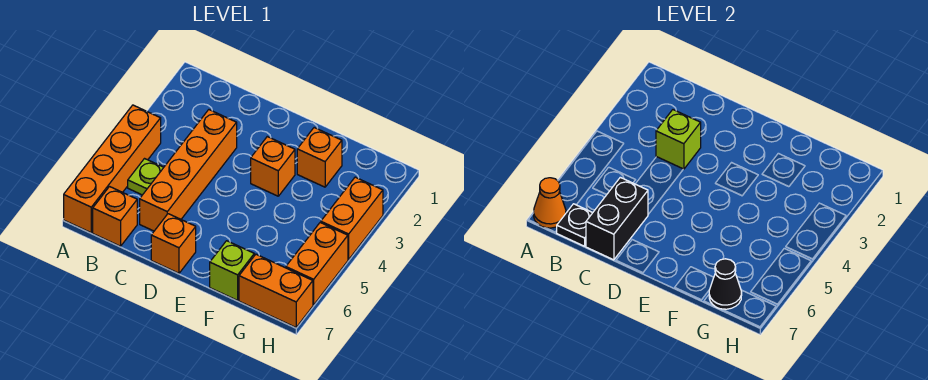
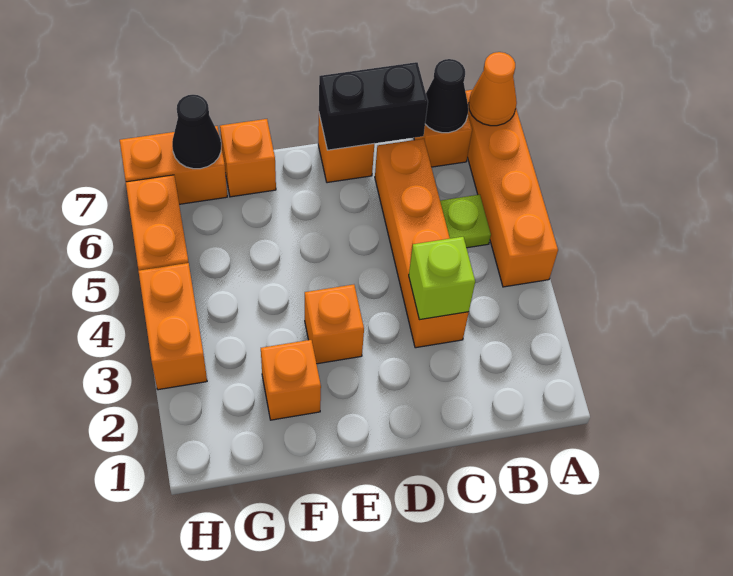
black plate B7 level 2 -> black cone B7 level 2
black brick C6:C7 level 2 -> black brick C7:D7 level 2
lime brick F7 level 1 -> orange brick F7 level 1

